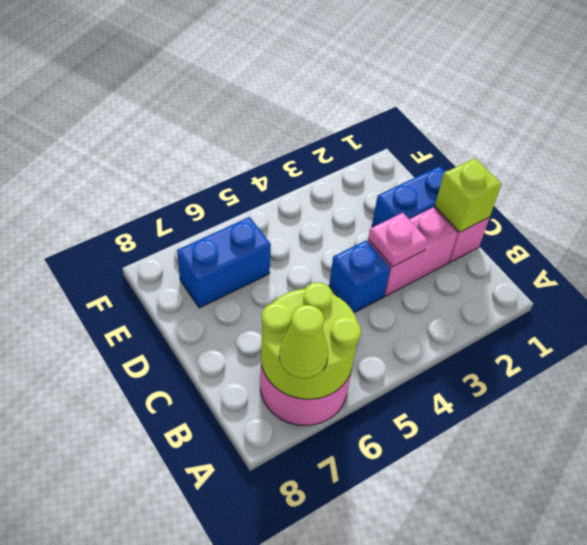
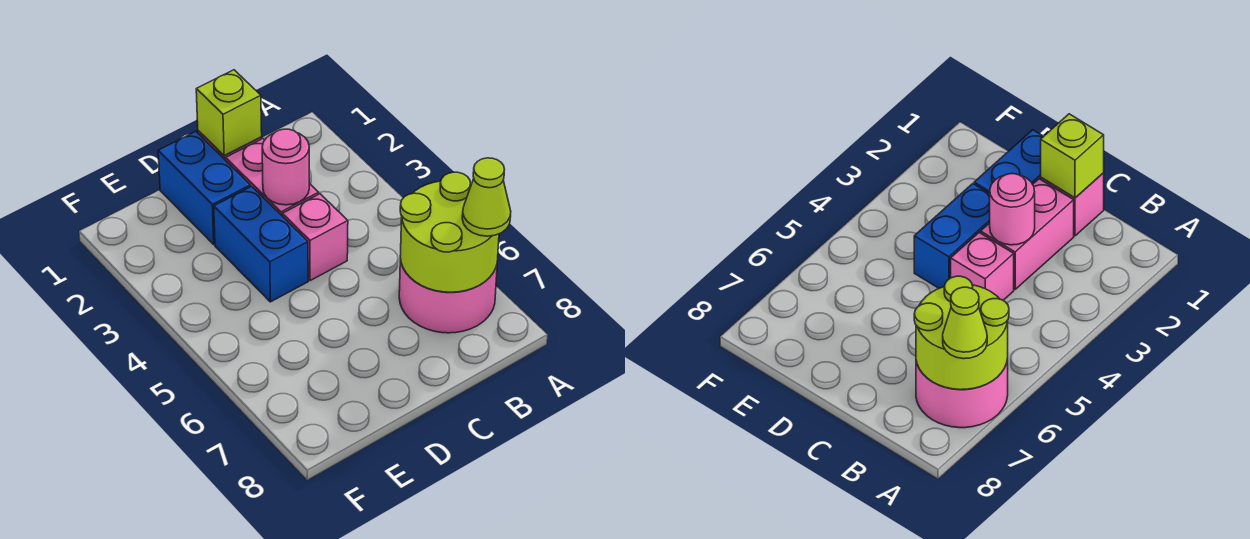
pink plate C3 level 2 -> pink round brick C3 level 2
blue brick C4 level 1 -> pink brick C4 level 1
blue brick E6:E7 level 1 -> blue brick D3:D4 level 1

